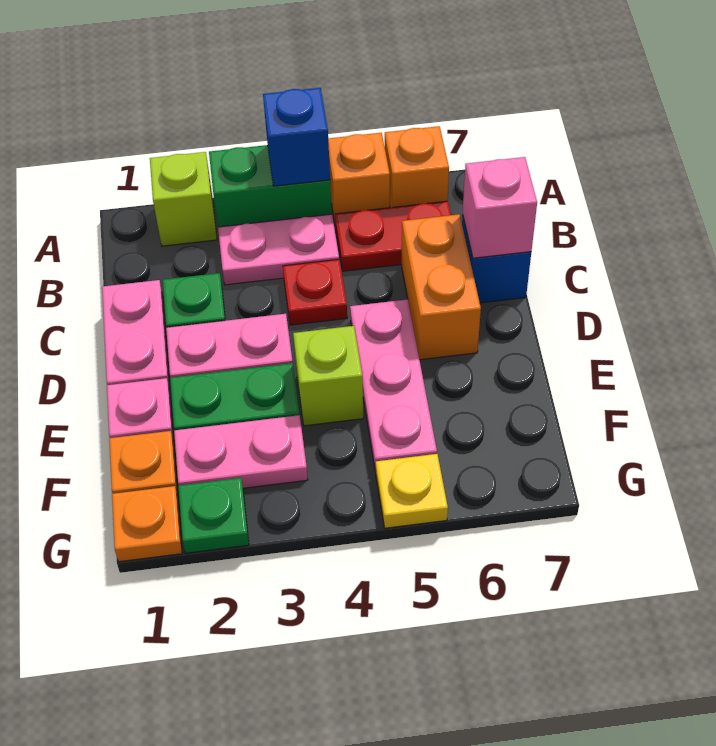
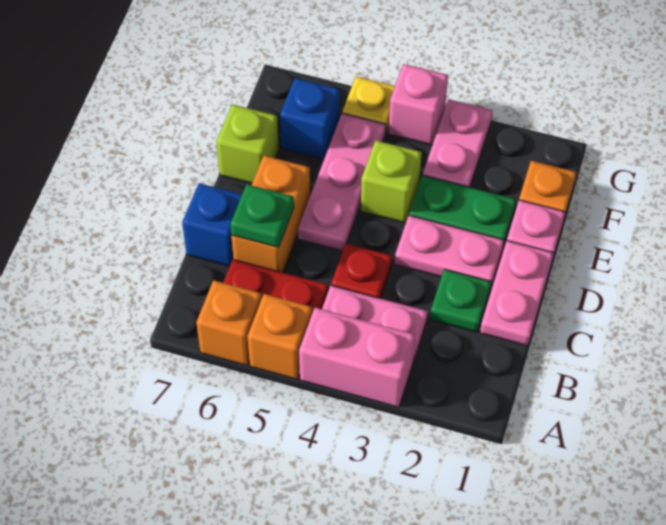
lime brick A2 level 1 -> lime brick E7 level 1
green brick A3:A4 level 1 -> pink brick A3:A4 level 1
blue brick A4 level 2 -> blue brick F6 level 1
pink brick C7 level 2 -> pink brick G4 level 1
pink plate F2:F3 level 1 -> pink plate F3:G3 level 1
orange plate G1 level 1 -> none
green plate G2 level 1 -> green plate C6 level 2

